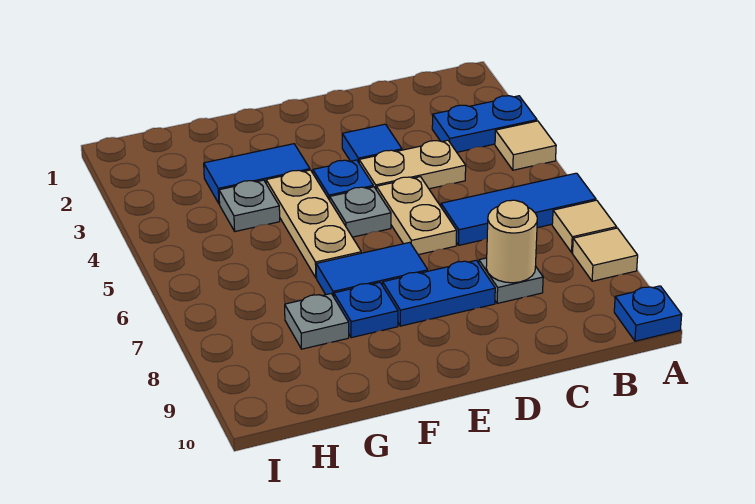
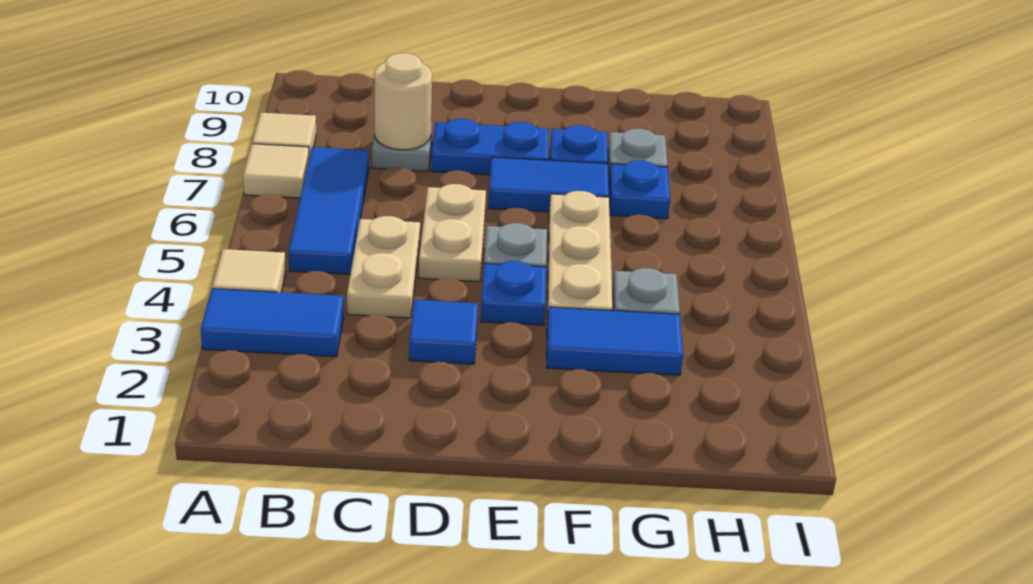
blue plate A3:B3 level 1 -> blue tile A3:B3 level 1
blue tile A6:C6 level 1 -> blue tile B5:B7 level 1
blue plate A10 level 1 -> blue plate G7 level 1
tan plate C4:D4 level 1 -> tan plate C4:C5 level 1

